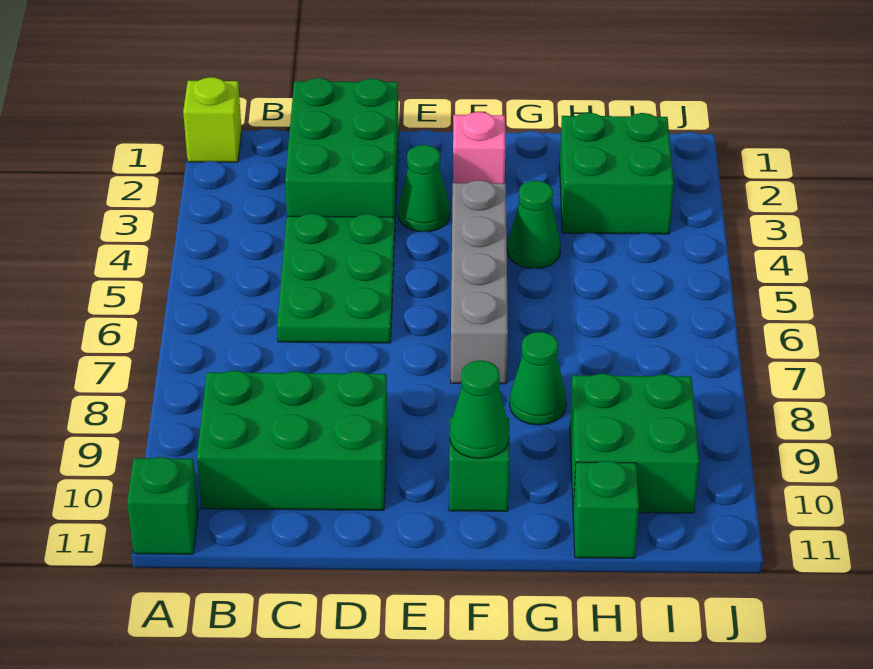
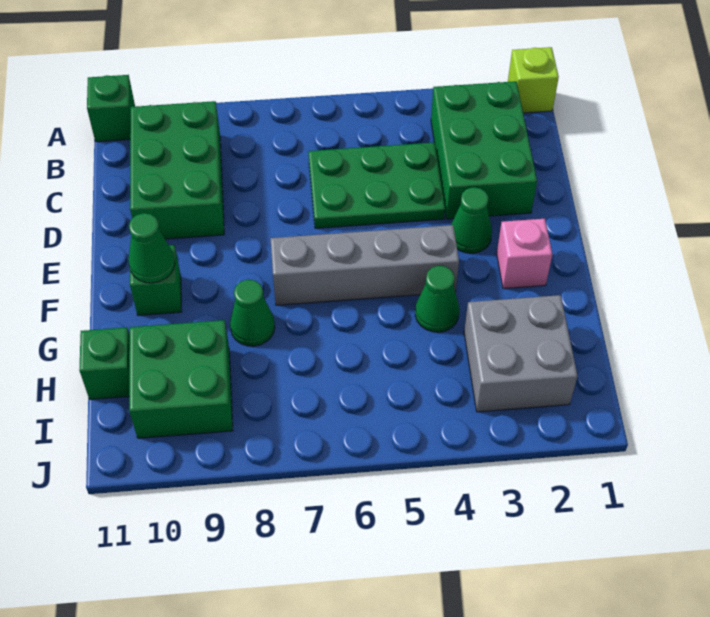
green brick C1:D3 level 1 -> green brick B2:D3 level 1
green brick H2:I3 level 1 -> grey brick H2:I3 level 1

